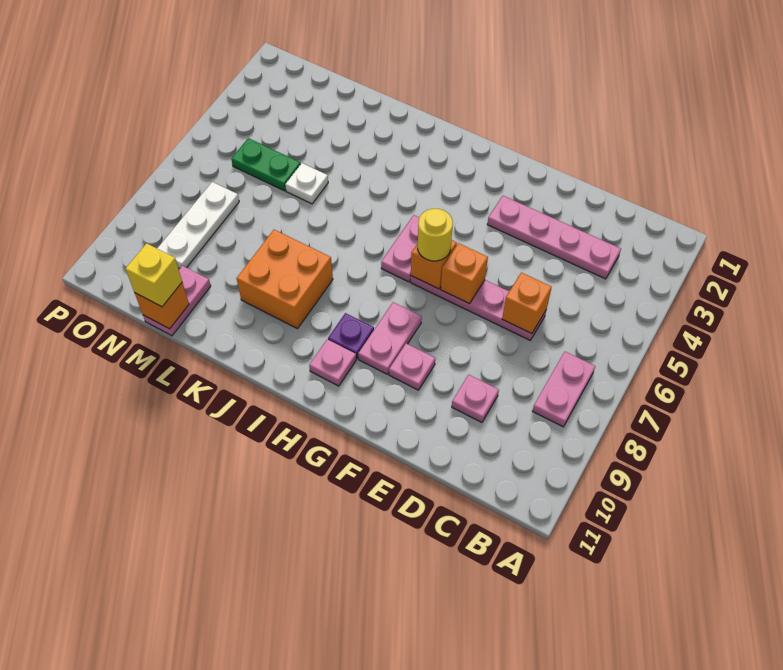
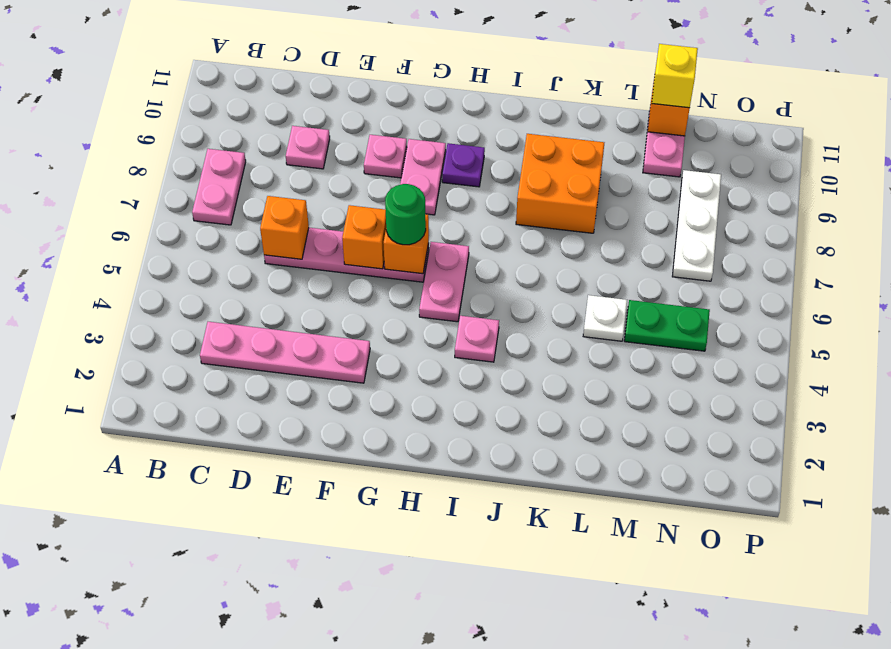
yellow round brick G6 level 3 -> green round brick G6 level 3
pink plate H10 level 1 -> pink plate I4 level 1

